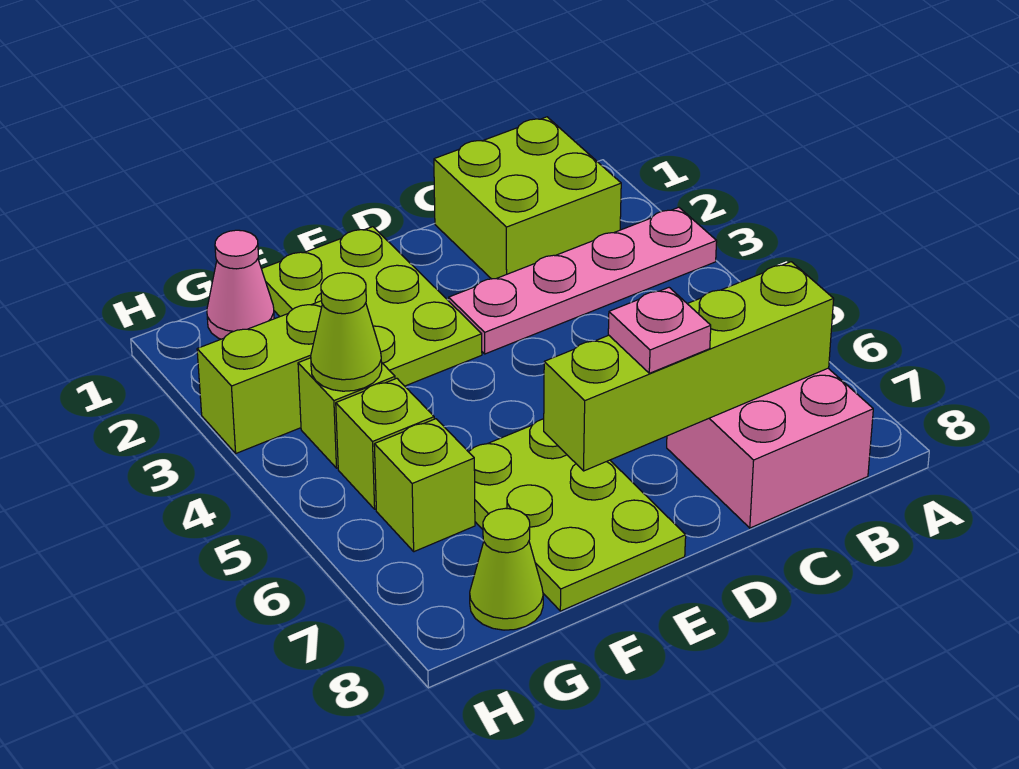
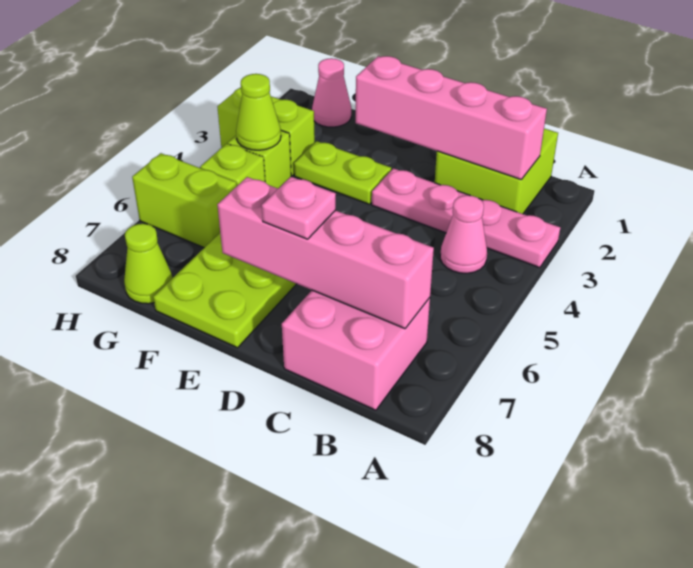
none -> pink brick B2:E2 level 2
none -> pink cone B4 level 1
lime brick B7:E7 level 2 -> pink brick B7:E7 level 2
lime plate E1:F3 level 1 -> lime plate E3:F3 level 1
lime brick G6 level 1 -> lime brick G6:H6 level 1

